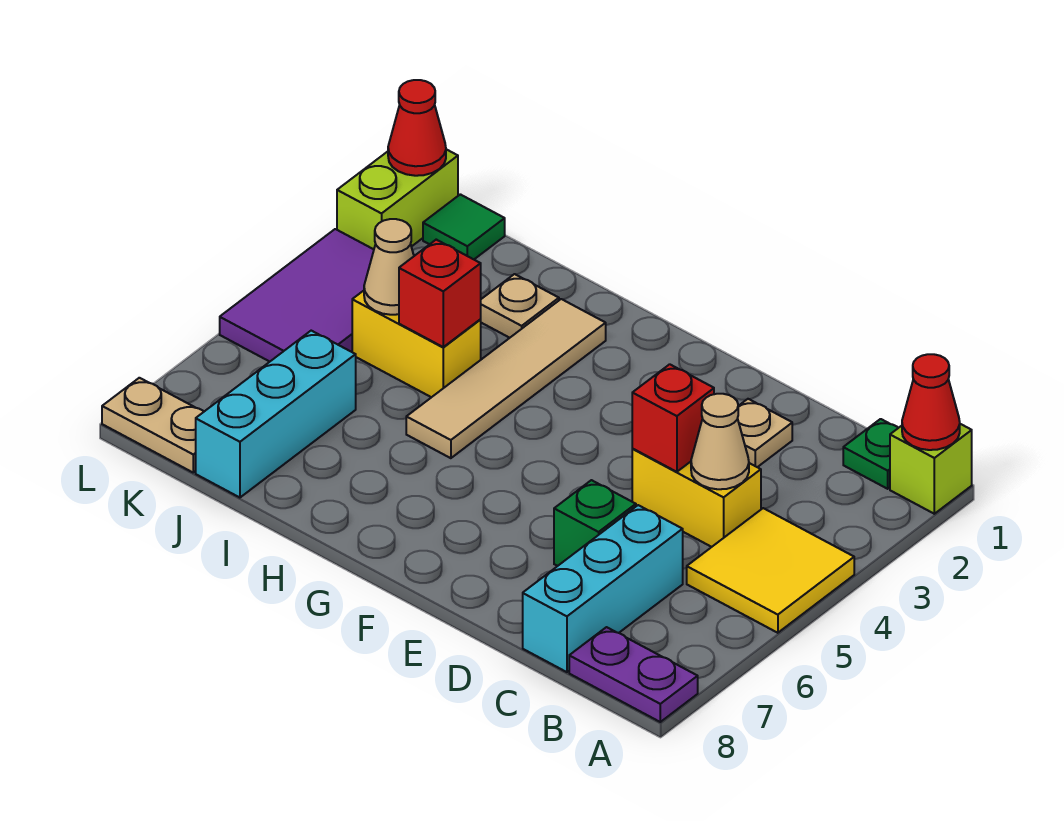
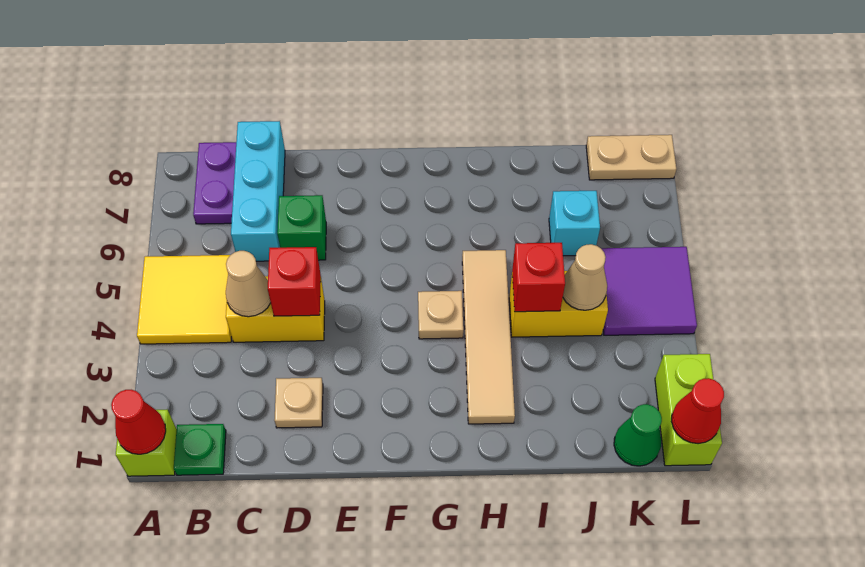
purple plate A8:B8 level 1 -> purple plate B7:B8 level 1
tan plate I2 level 1 -> tan plate G4 level 1
cyan brick J6:J8 level 1 -> cyan brick J6 level 1
green tile K1 level 1 -> green cone K1 level 1
purple tile K3:L5 level 1 -> purple tile K4:L5 level 1

